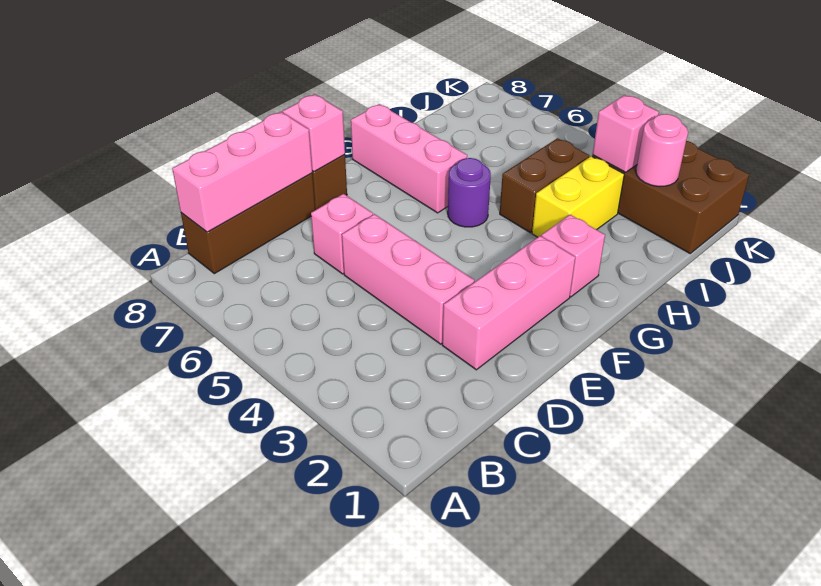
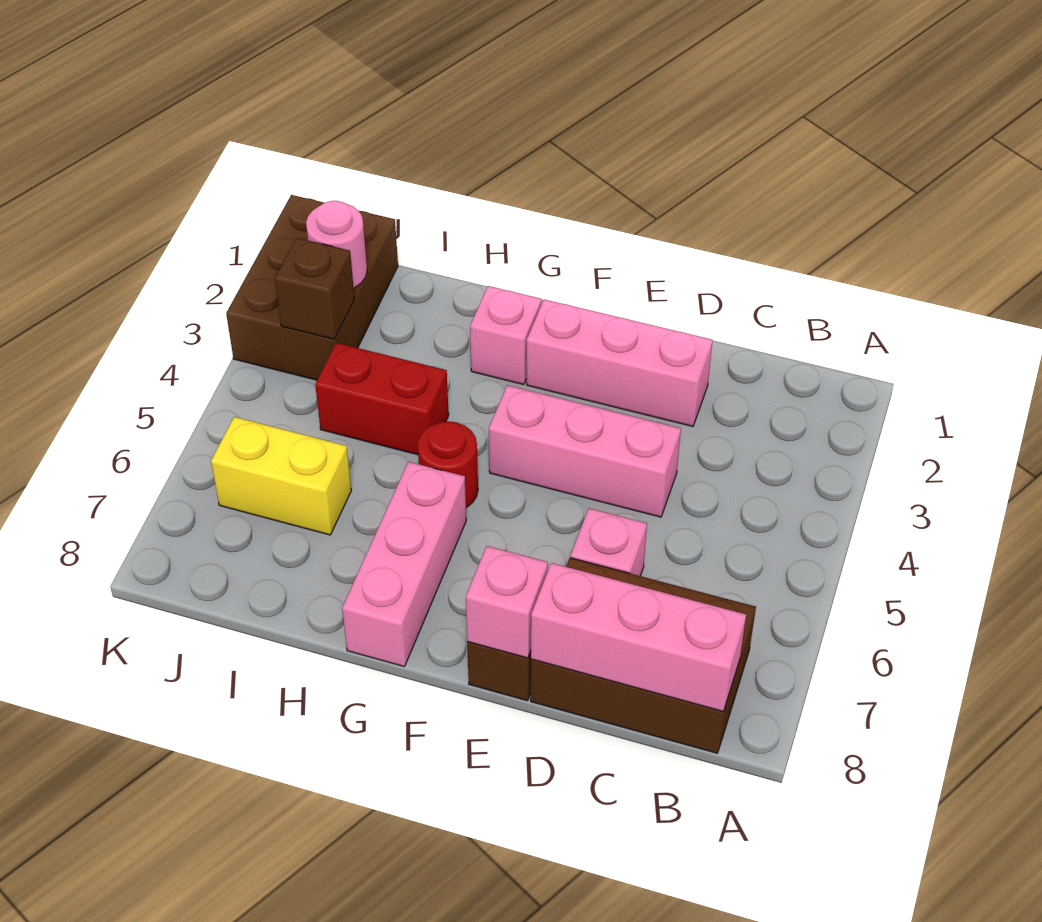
brown brick B8:D8 level 1 -> brown brick B7:D8 level 1
pink brick D3:D5 level 1 -> pink brick D4:F4 level 1
purple round brick G5 level 1 -> red round brick G5 level 1
yellow brick H3:I3 level 1 -> yellow brick I6:J6 level 1
brown brick H4:I4 level 1 -> red brick H4:I4 level 1
pink brick J3 level 2 -> brown brick J3 level 2

